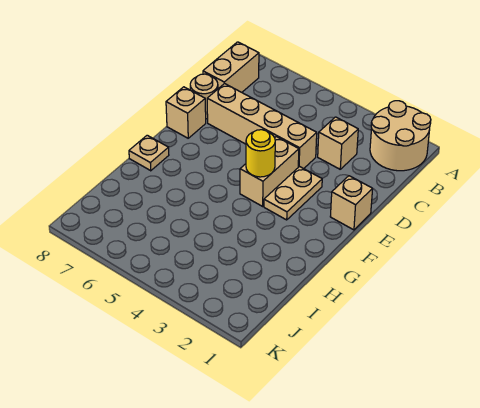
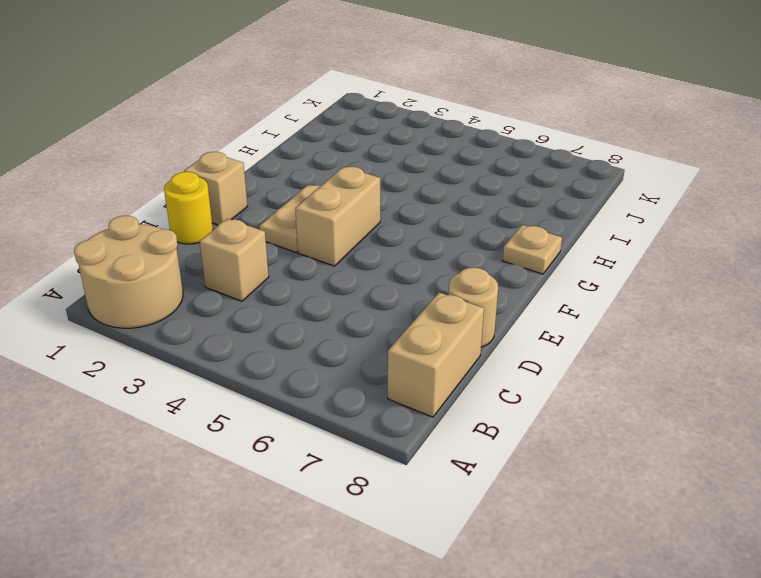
tan brick D4:D7 level 1 -> none
tan brick E8 level 1 -> none
yellow round brick F4 level 2 -> yellow round brick D1 level 1

